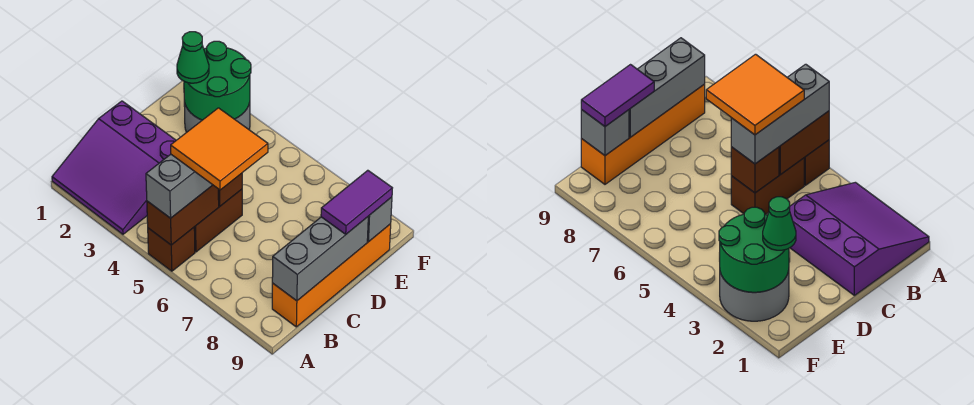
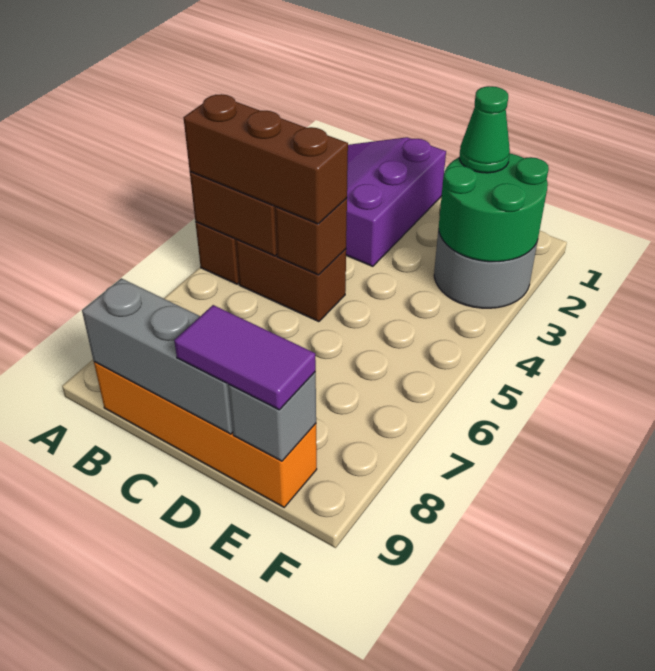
grey brick A5:C5 level 3 -> brown brick A5:C5 level 3
orange tile B5:C6 level 4 -> none

